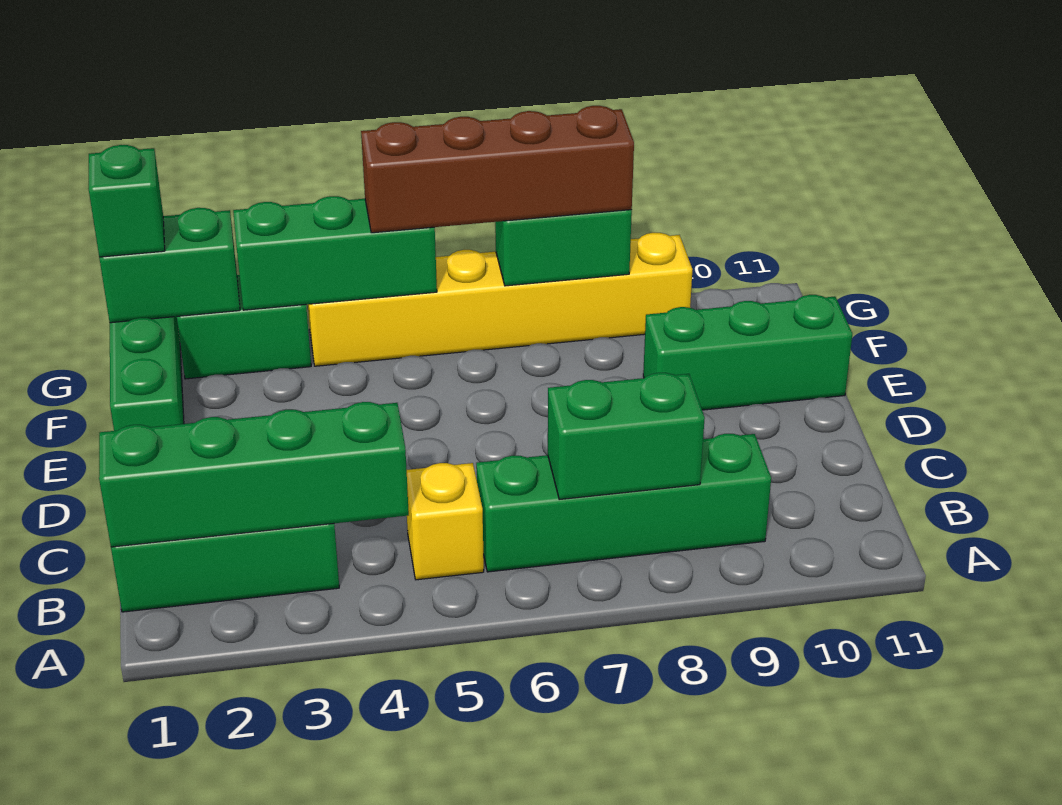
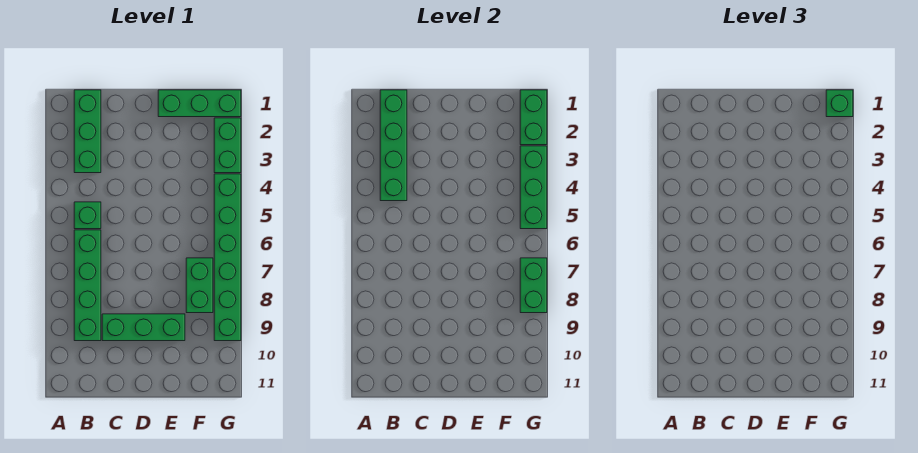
yellow brick B5 level 1 -> green brick B5 level 1
green brick B7:B8 level 2 -> green brick F7:F8 level 1
green brick E9:E11 level 1 -> green brick C9:E9 level 1
yellow brick G4:G9 level 1 -> green brick G4:G9 level 1
brown brick G5:G8 level 3 -> none

